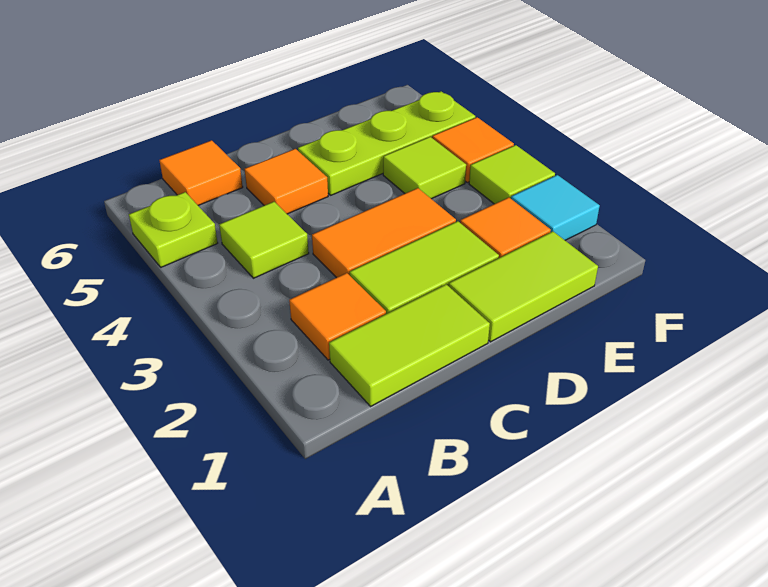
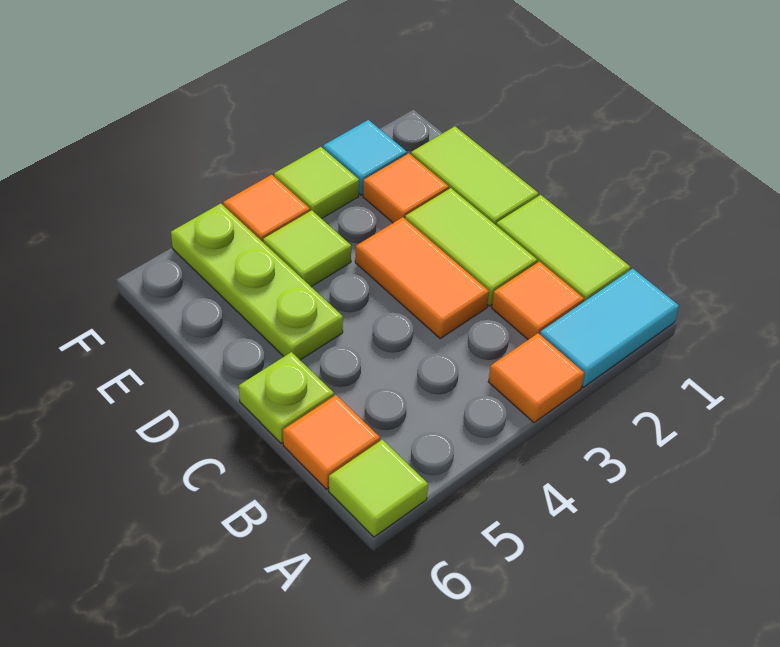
none -> cyan tile A1:A2 level 1
lime plate A5 level 1 -> lime plate C6 level 1
lime tile B4 level 1 -> lime tile A6 level 1
orange tile C5 level 1 -> orange tile A3 level 1

